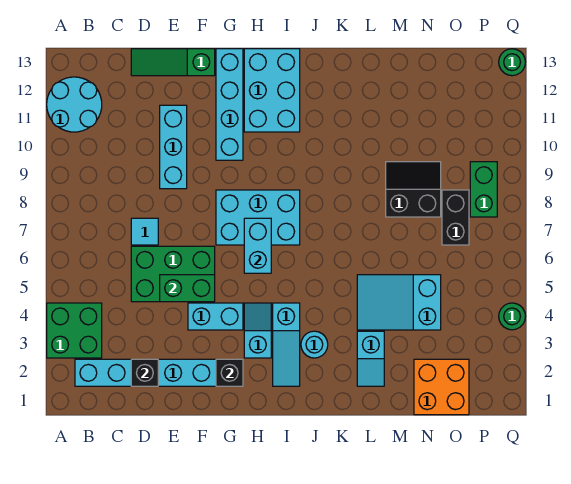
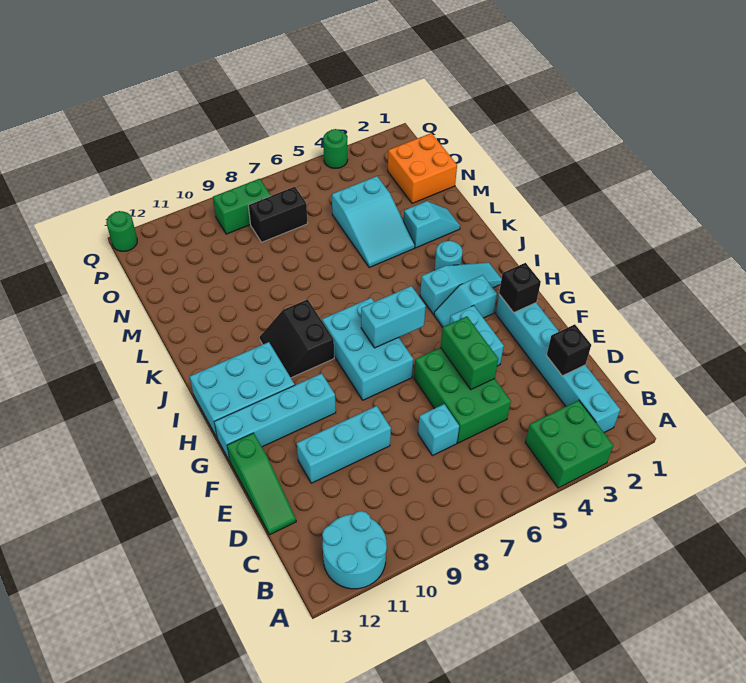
cyan tile D7 level 1 -> cyan brick D7 level 1
black slope M8:N9 level 1 top 8 -> black slope I9:J10 level 1 top 9

